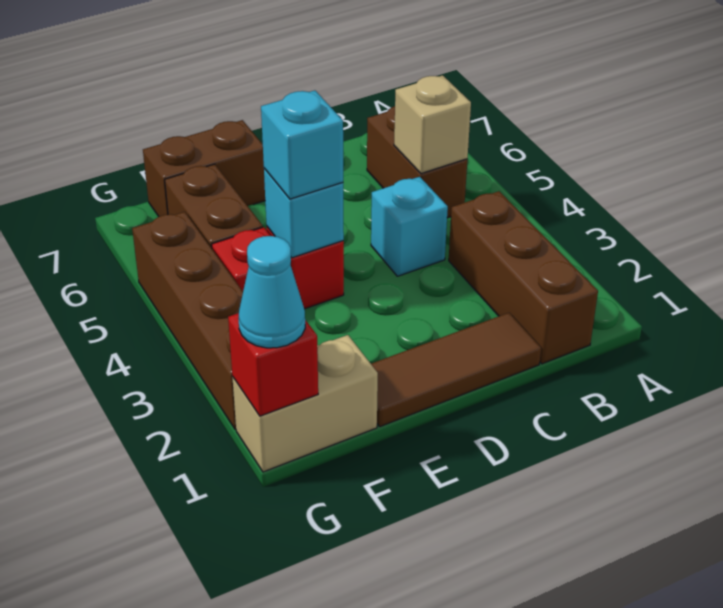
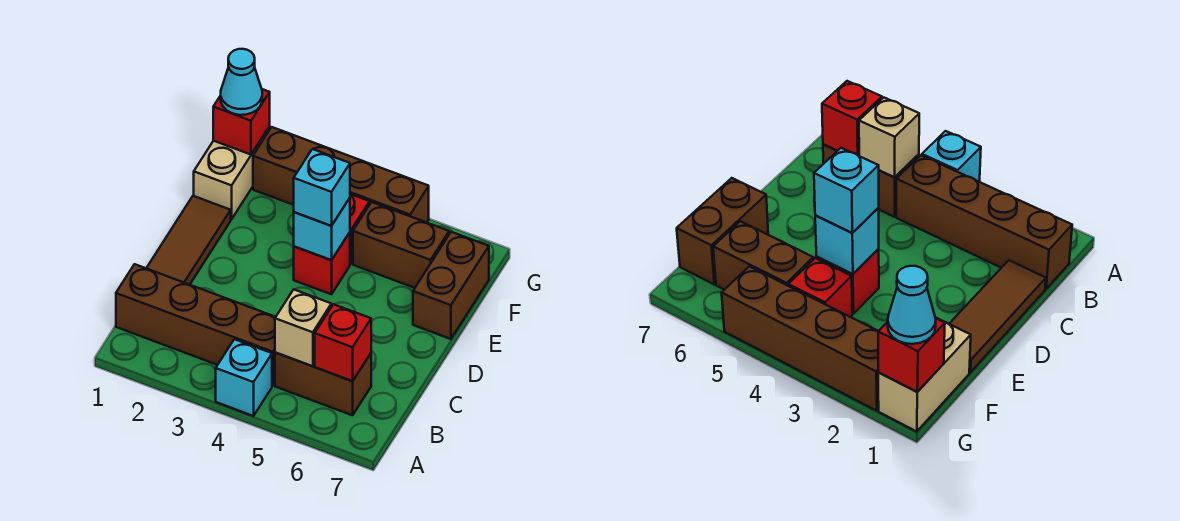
brown brick B1:B3 level 1 -> brown brick B1:B4 level 1
none -> red brick B6 level 2
cyan brick C4 level 1 -> cyan brick A4 level 1

